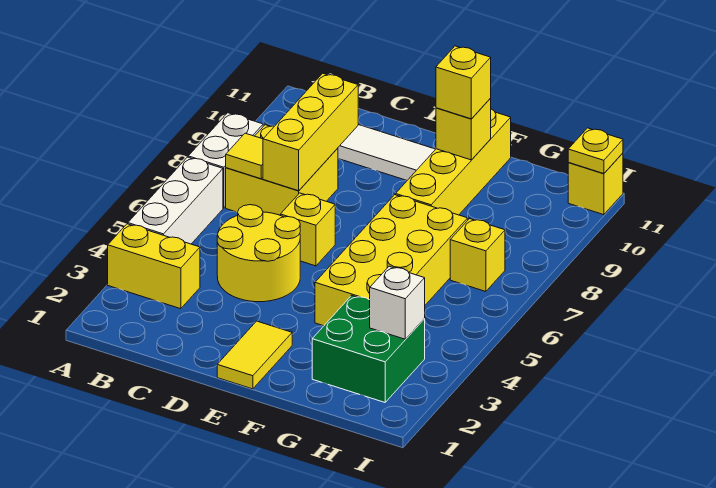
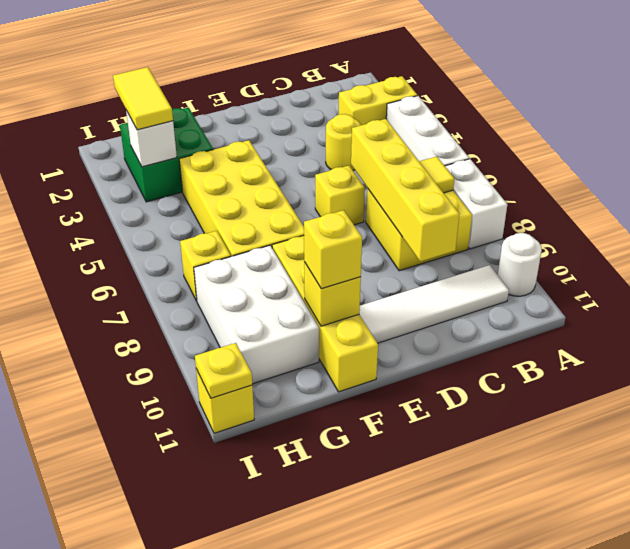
none -> white round brick A10 level 1
yellow round brick C4:D5 level 1 -> yellow round brick C4 level 1
yellow brick C7:C9 level 2 -> yellow brick C6:C9 level 2
yellow tile E1:E2 level 1 -> yellow tile H2:H3 level 3
none -> white brick G8:H10 level 1

